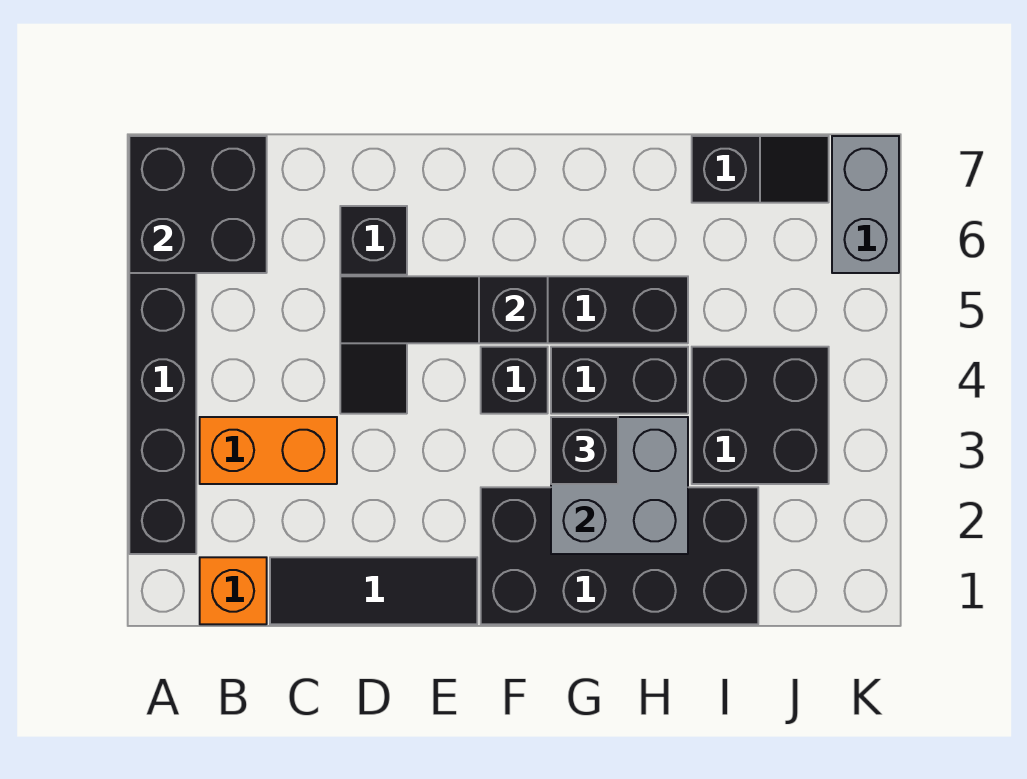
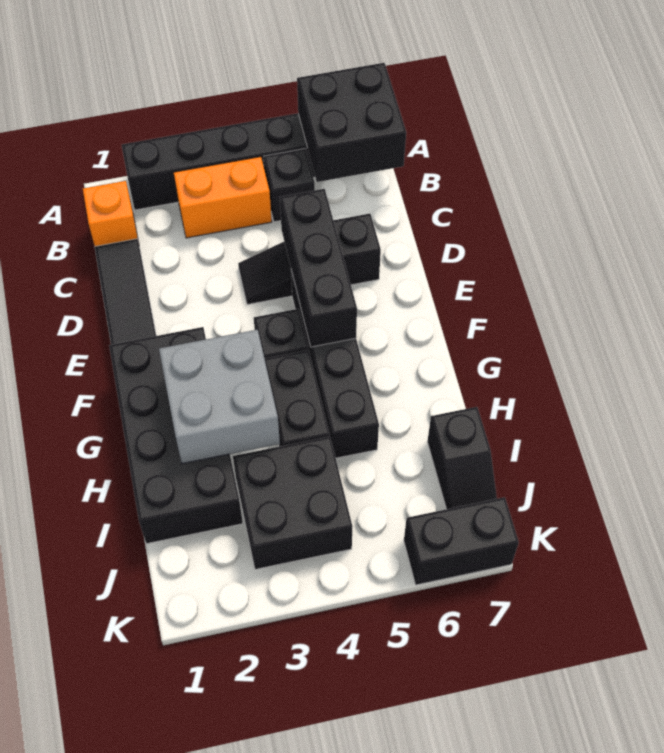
orange brick B3:C3 level 1 -> orange brick B3:B4 level 1
black slope D5:F5 level 2 top F -> black brick D5:F5 level 2
black brick G3 level 3 -> black brick B5 level 1
grey brick K6:K7 level 1 -> black brick K6:K7 level 1

